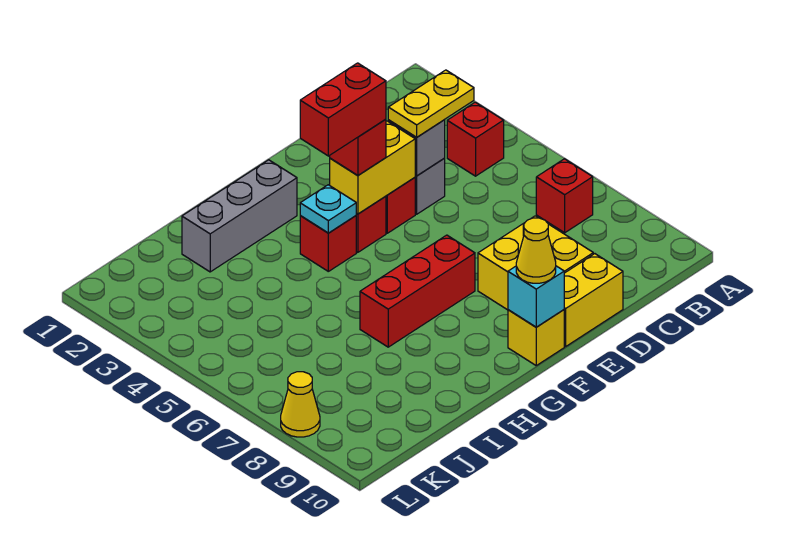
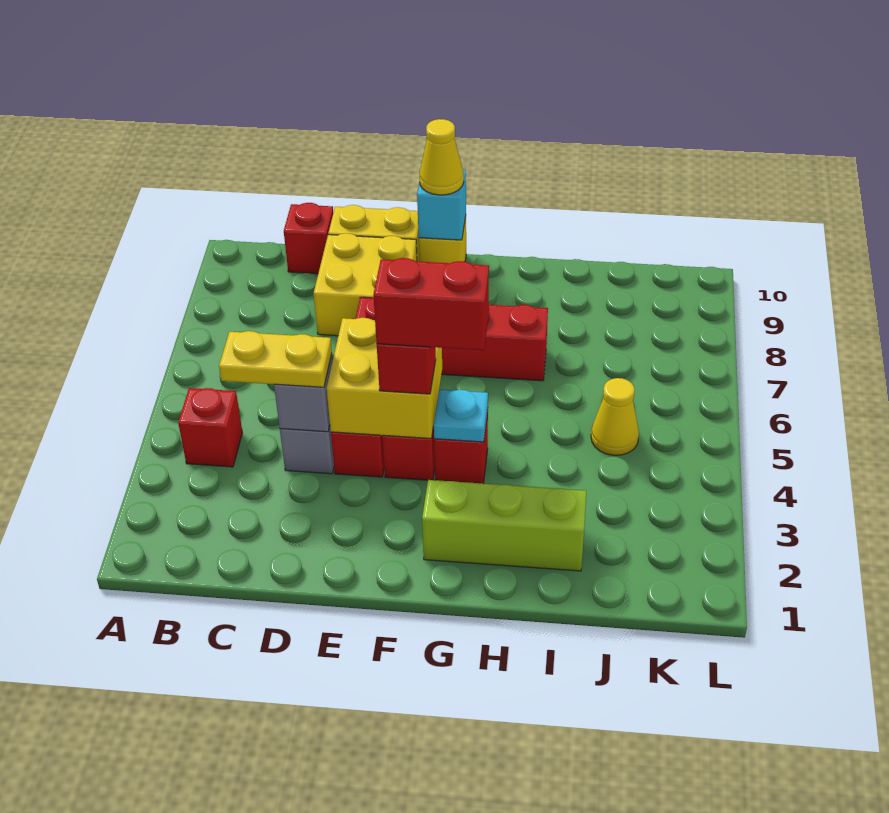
red brick B7 level 1 -> red brick C10 level 1
yellow brick E4:F4 level 2 -> yellow brick E4:F5 level 2
red brick F7:H7 level 1 -> red brick E7:H7 level 1
grey brick G2:I2 level 1 -> lime brick G2:I2 level 1
yellow cone L8 level 1 -> yellow cone J5 level 1

